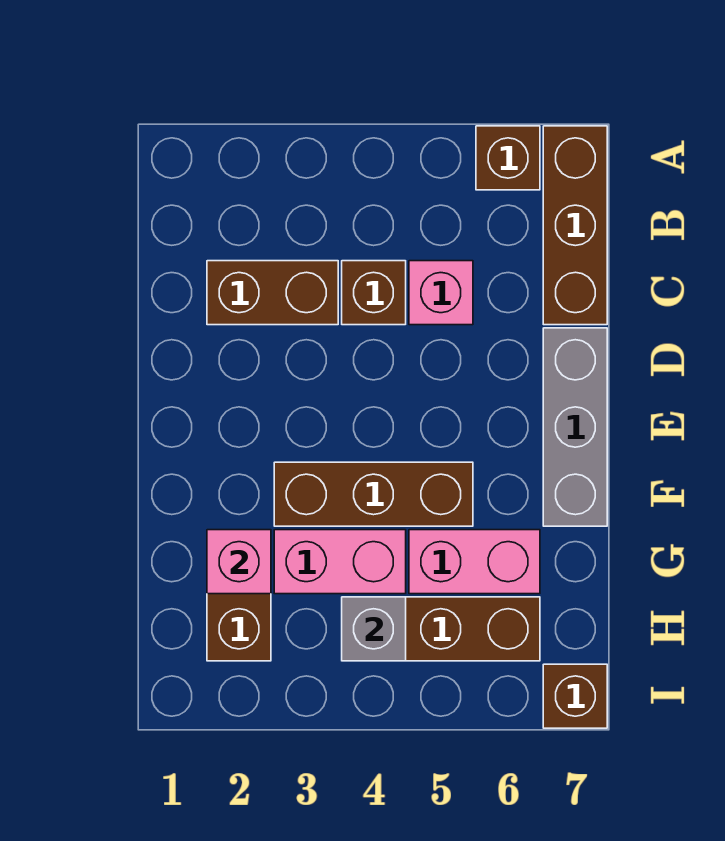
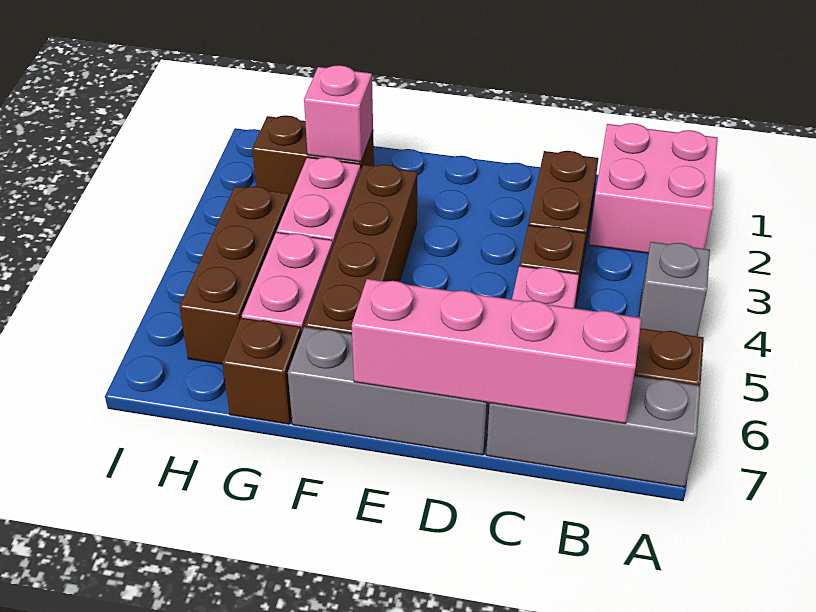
none -> pink brick A1:B2 level 1
brown brick A7:C7 level 1 -> grey brick A7:C7 level 1
none -> pink brick B7:E7 level 2
brown brick F3:F5 level 1 -> brown brick F3:F6 level 1
grey brick H4 level 2 -> grey brick A4 level 1
brown brick I7 level 1 -> brown brick G7 level 1

